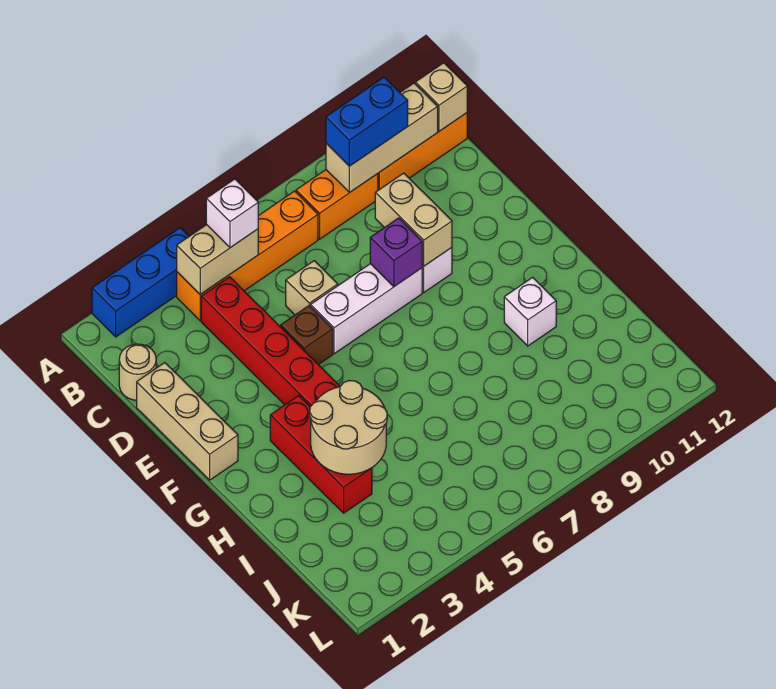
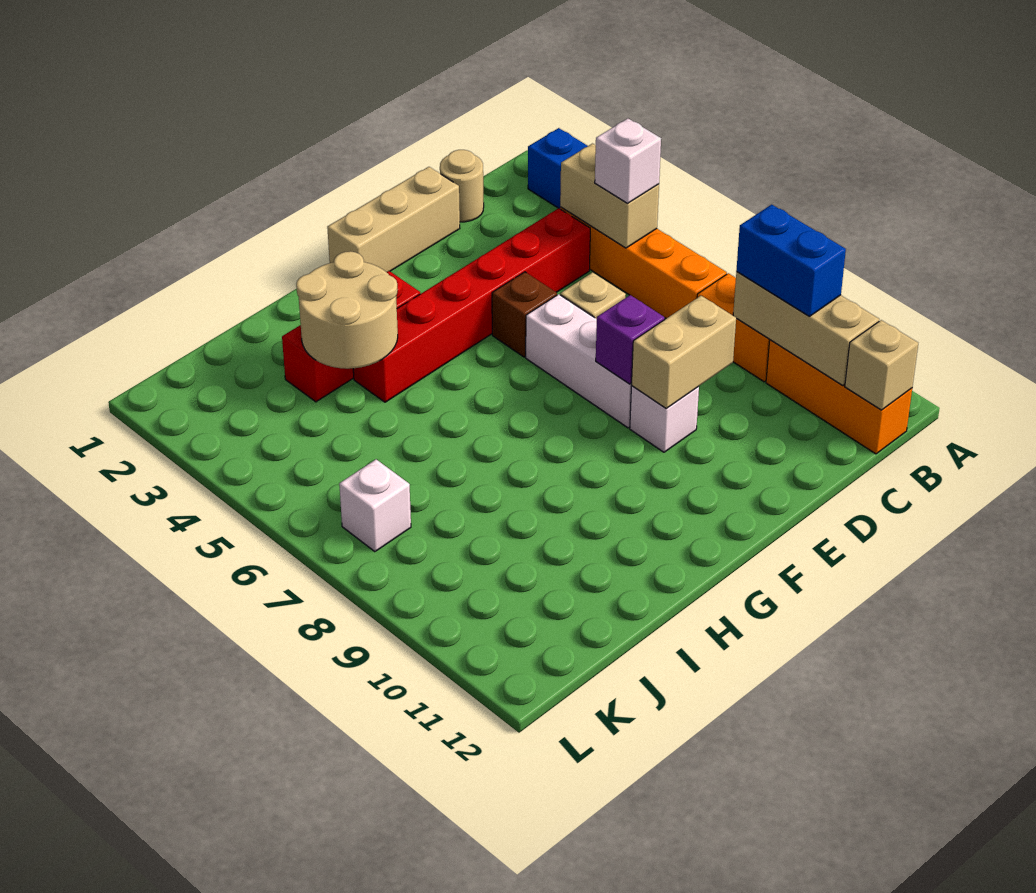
white brick H10 level 1 -> white brick K7 level 1

